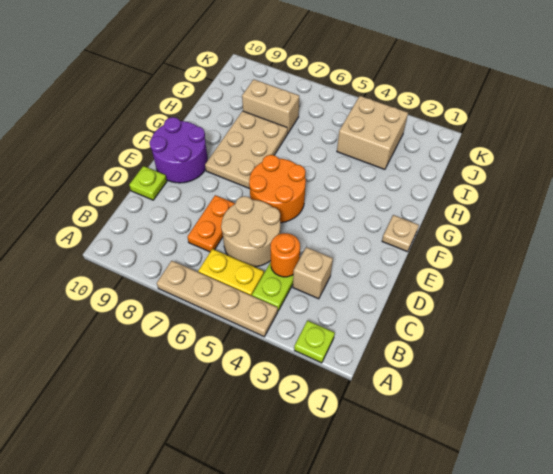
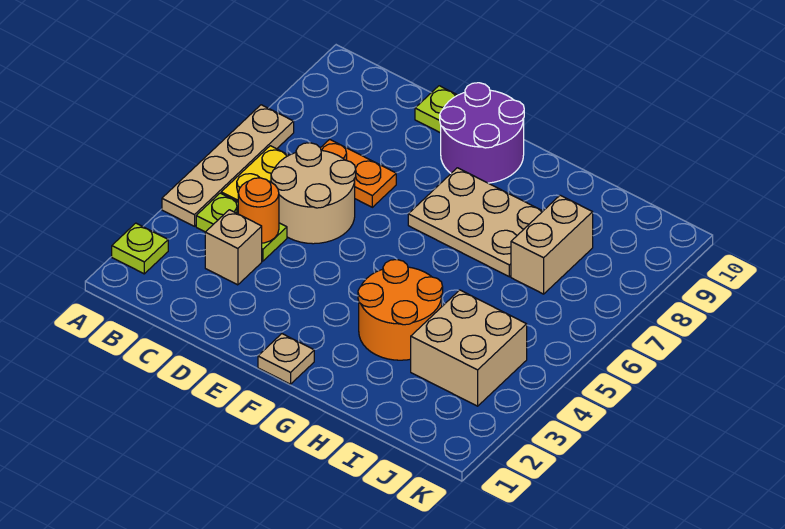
orange round brick E5:F6 level 1 -> orange round brick G3:H4 level 1

